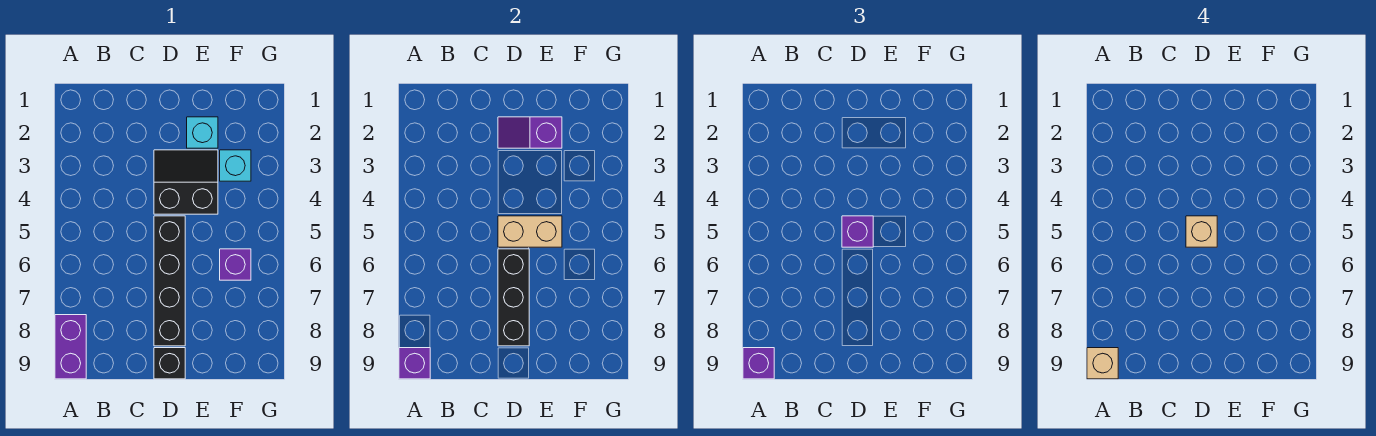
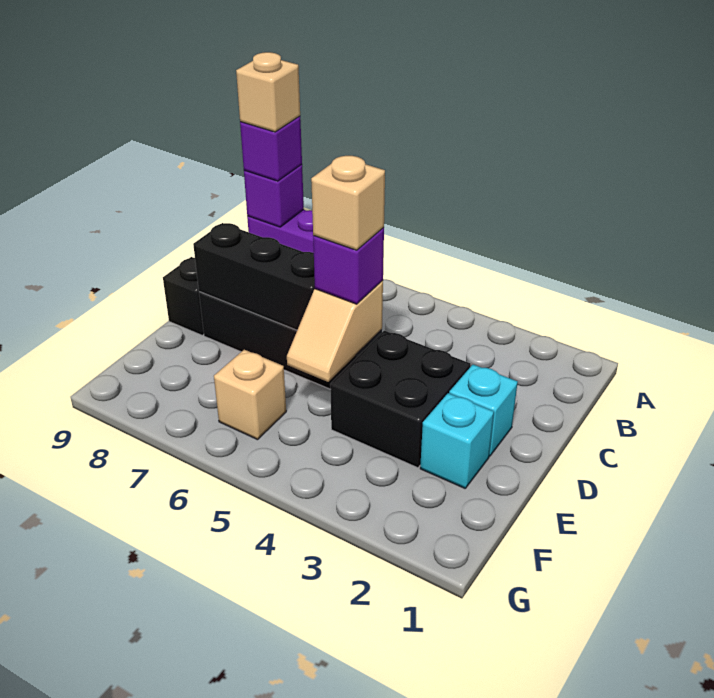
purple slope D2:E2 level 2 top E -> none
black slope D3:E4 level 1 top 4 -> black brick D3:E4 level 1
tan brick D5:E5 level 2 -> tan slope D5:E5 level 2 top D
cyan brick F3 level 1 -> cyan brick D2 level 1
purple brick F6 level 1 -> tan brick F6 level 1

